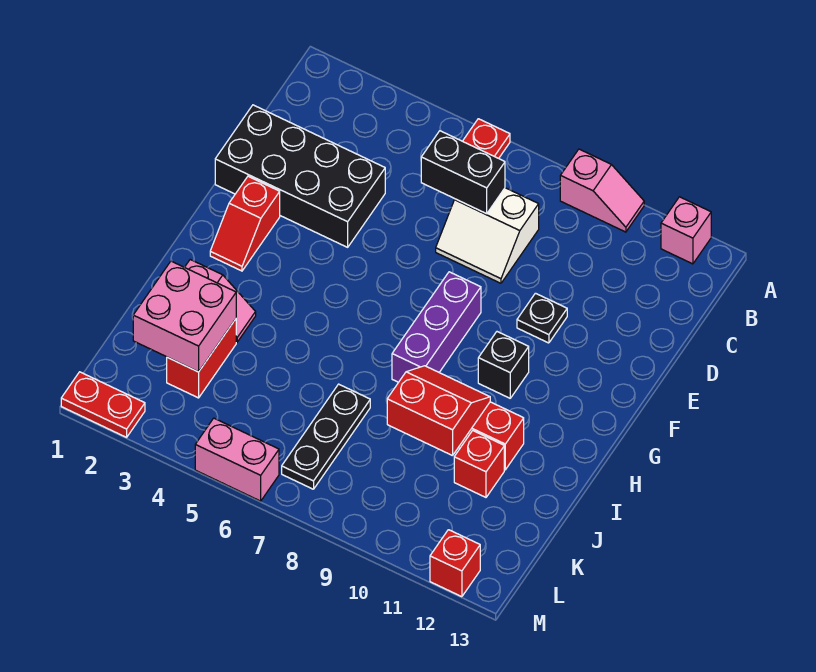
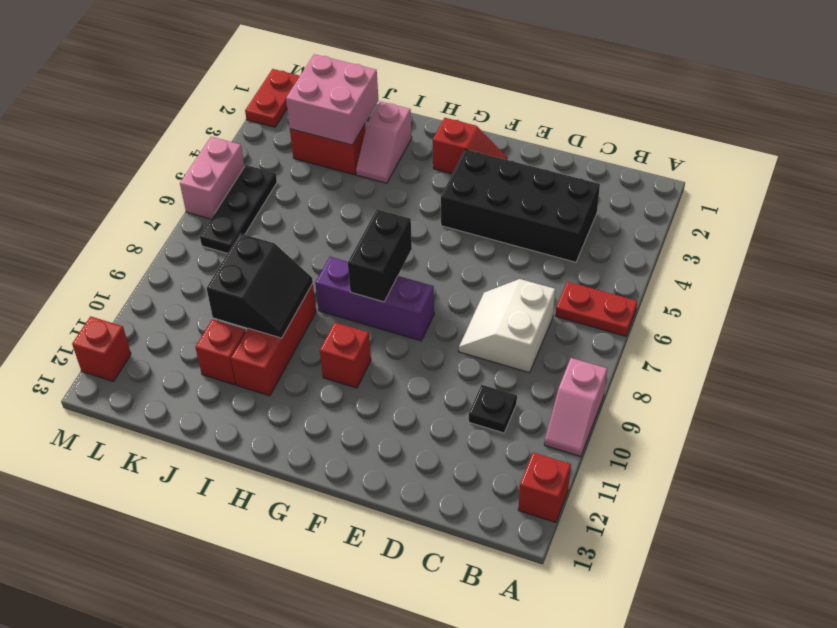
pink brick A12 level 1 -> red brick A12 level 1
black brick C6:C7 level 2 -> black brick G7:G8 level 2
black brick D1:E4 level 1 -> black brick C3:F4 level 1
black plate E10 level 1 -> black plate C10 level 1
red slope F2:G2 level 1 top F -> red slope F2:G2 level 1 top G
black brick G10 level 1 -> red brick G10 level 1
red slope I9:J10 level 2 top J -> black slope I9:J10 level 2 top J
black plate J7:L7 level 1 -> black plate L5:L7 level 1

